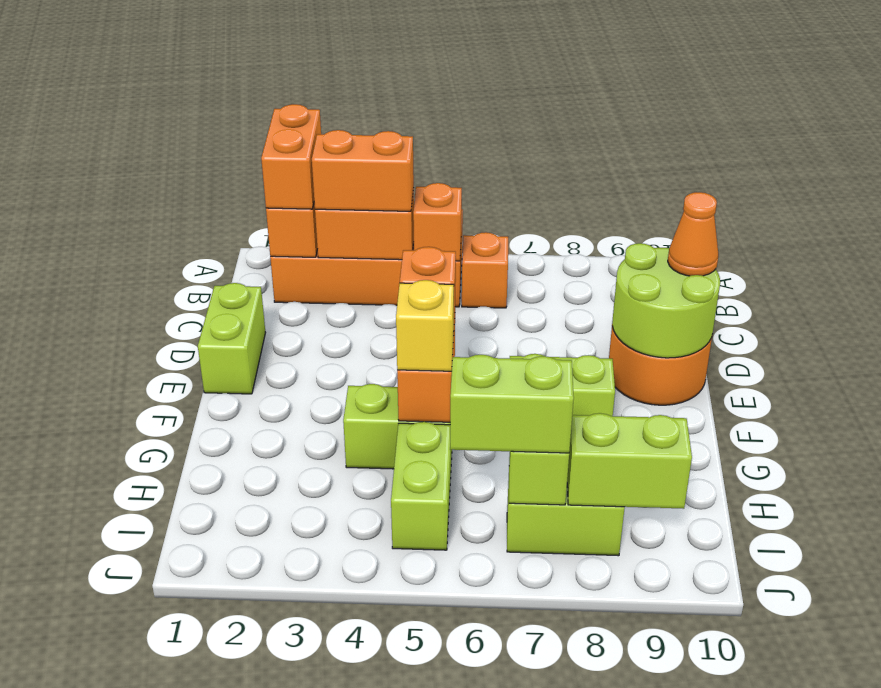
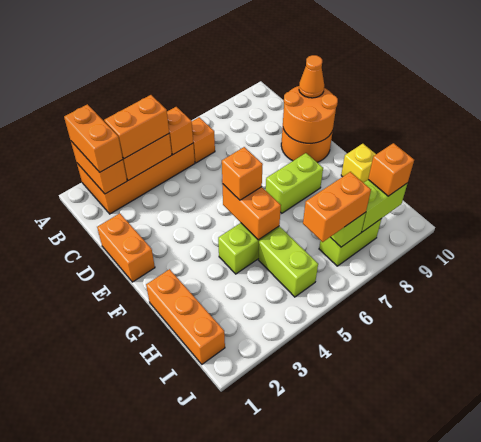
lime brick D1:E1 level 1 -> orange brick D1:E1 level 1
lime round brick D9:E10 level 2 -> orange round brick D9:E10 level 2
none -> orange brick G1:I1 level 1
yellow brick G5 level 3 -> yellow brick G10 level 1
lime brick I6:I7 level 3 -> orange brick I6:I7 level 3
none -> orange brick I9 level 3

